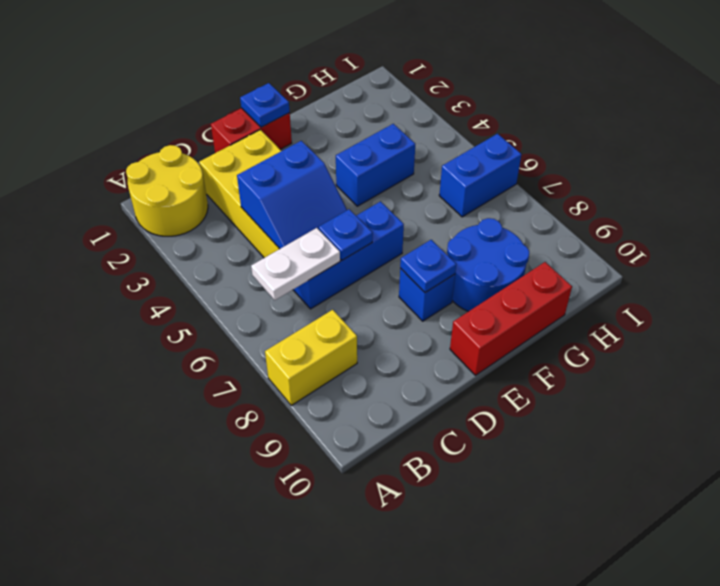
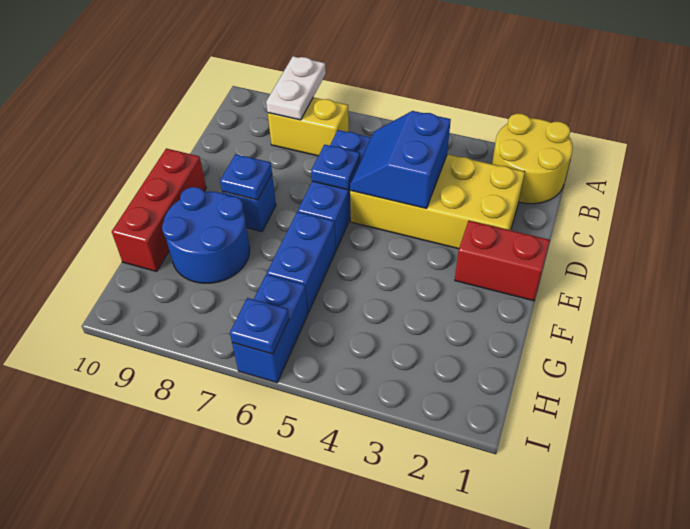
yellow brick A8:B8 level 1 -> yellow brick B7:B8 level 1
white plate B6:C6 level 2 -> white plate A8:B8 level 2
red brick D1:E1 level 1 -> red brick E1:E2 level 1
blue plate E1 level 2 -> blue plate I6 level 2
blue brick F4:G4 level 1 -> blue brick F6:G6 level 1

